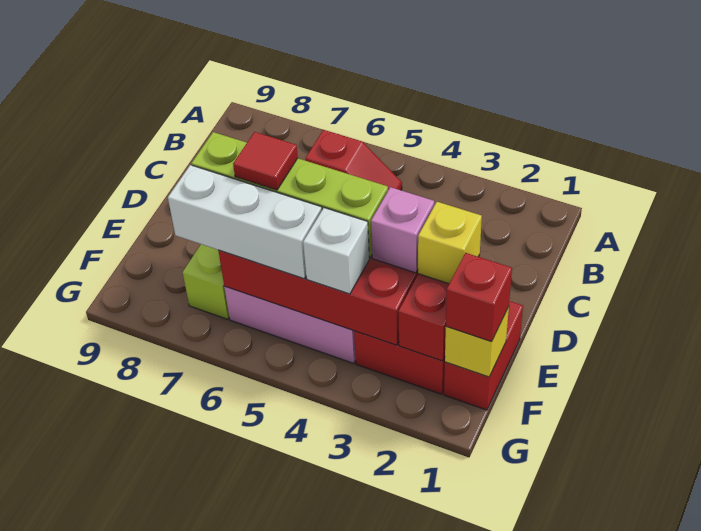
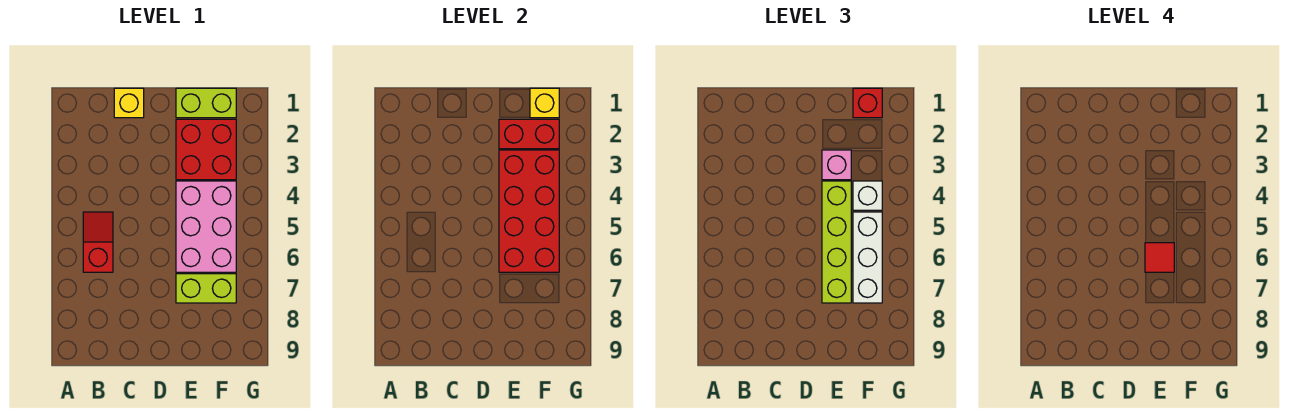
red brick E1:F1 level 1 -> lime brick E1:F1 level 1
yellow brick E2 level 3 -> yellow brick C1 level 1

